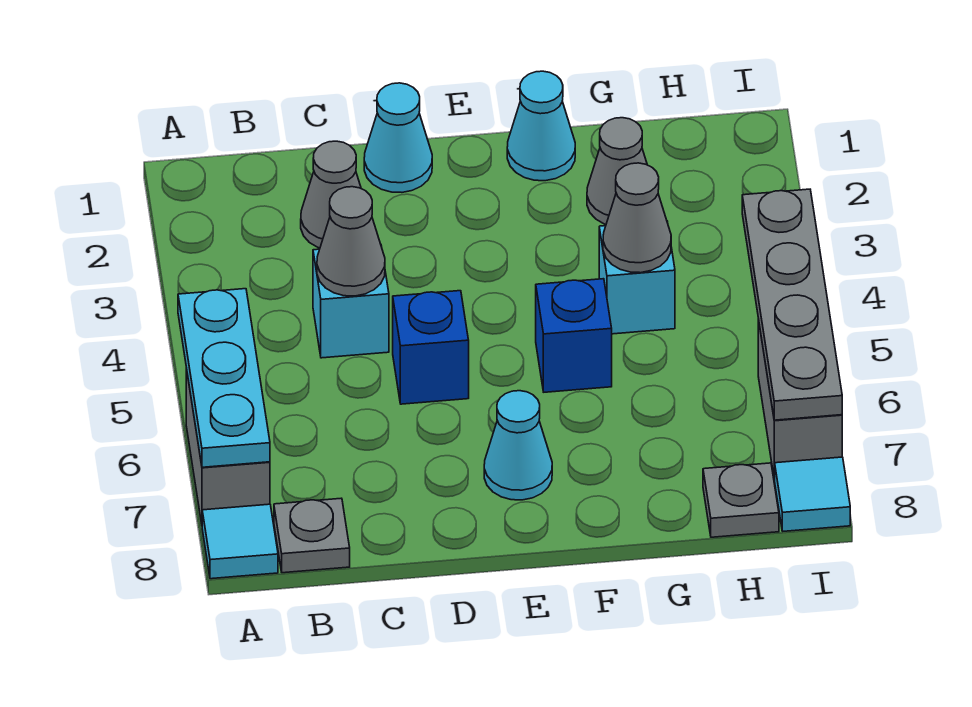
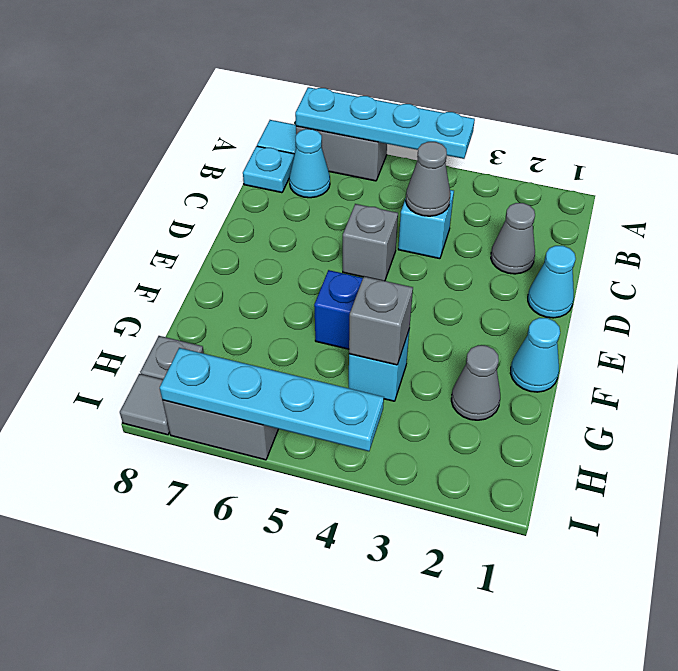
cyan plate A5:A7 level 2 -> cyan plate A4:A7 level 2
grey plate B8 level 1 -> cyan plate B8 level 1
blue brick D5 level 1 -> grey brick D5 level 1
cyan cone E7 level 1 -> cyan cone B7 level 1
grey cone G4 level 2 -> grey brick G4 level 2
grey plate I4:I7 level 2 -> cyan plate I4:I7 level 2
cyan tile I8 level 1 -> grey tile I8 level 1

